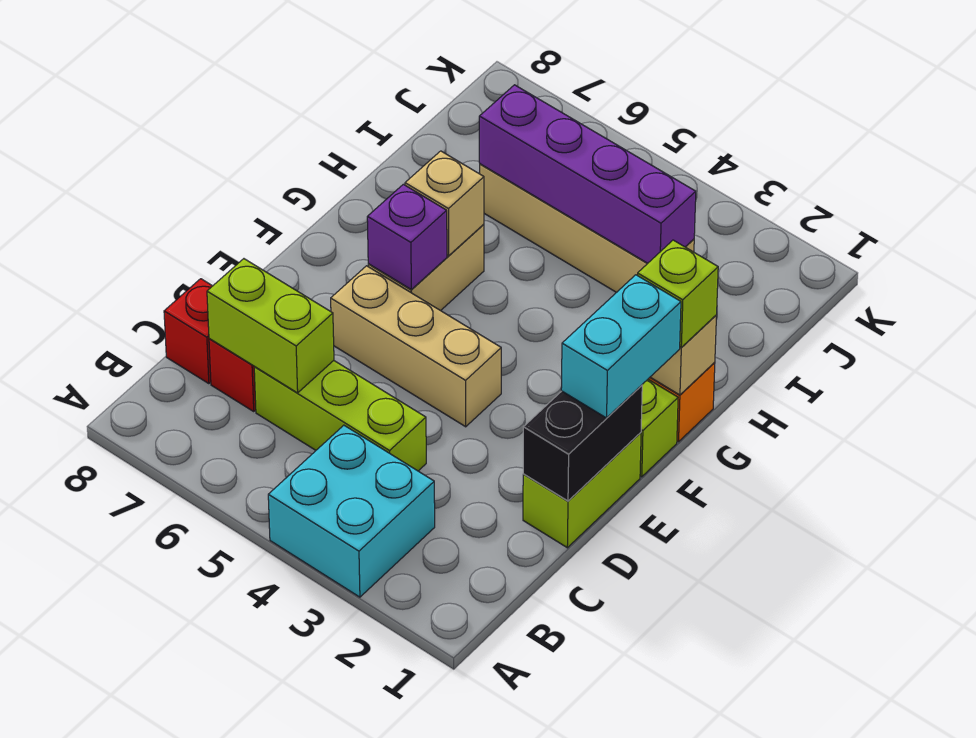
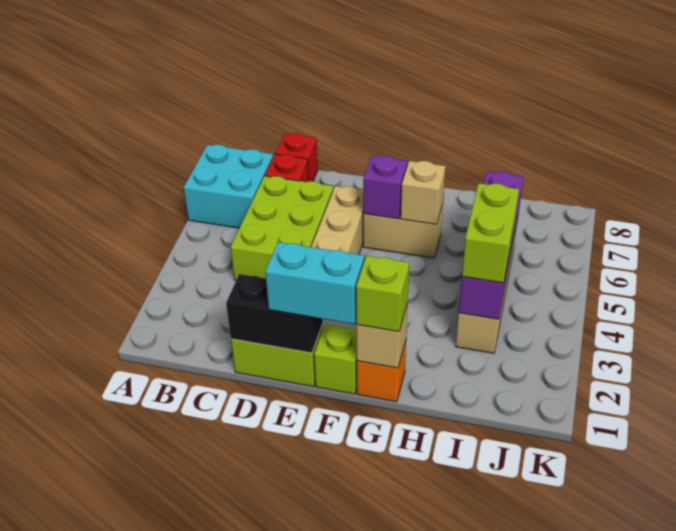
cyan brick A3:B4 level 1 -> cyan brick A6:B7 level 1
lime brick C4:C6 level 1 -> lime brick C4:D6 level 1
lime brick C6:C7 level 2 -> lime brick I3:I4 level 3

